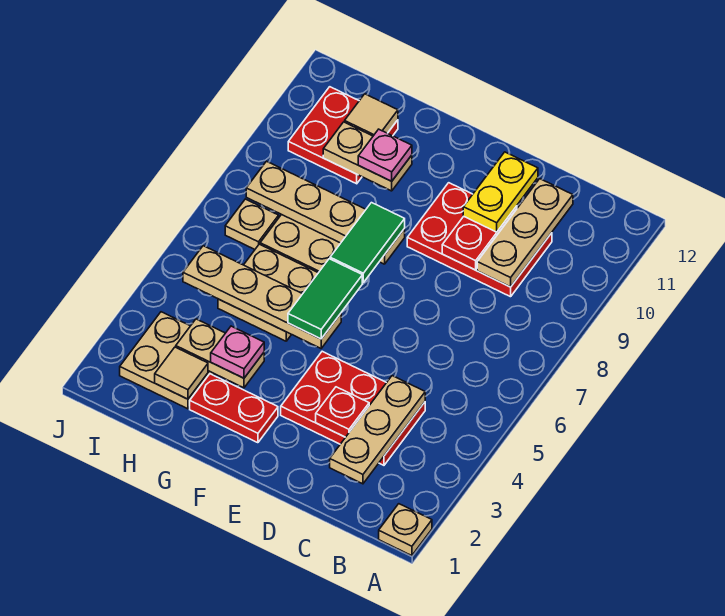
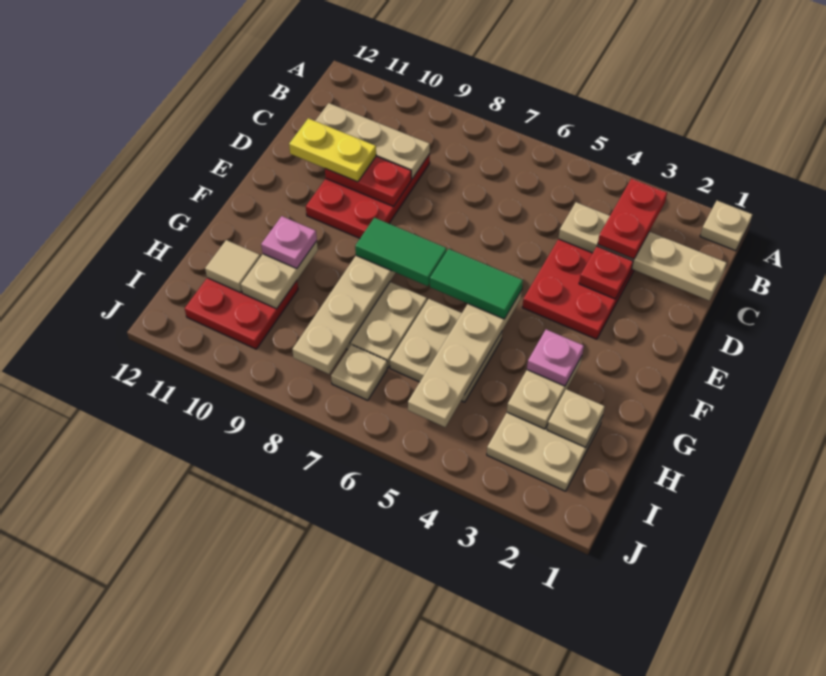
tan plate C2:C4 level 2 -> tan plate C1:C4 level 2
red plate F2:G2 level 1 -> red plate B3:C3 level 3
tan tile H2 level 2 -> tan plate H2 level 2

